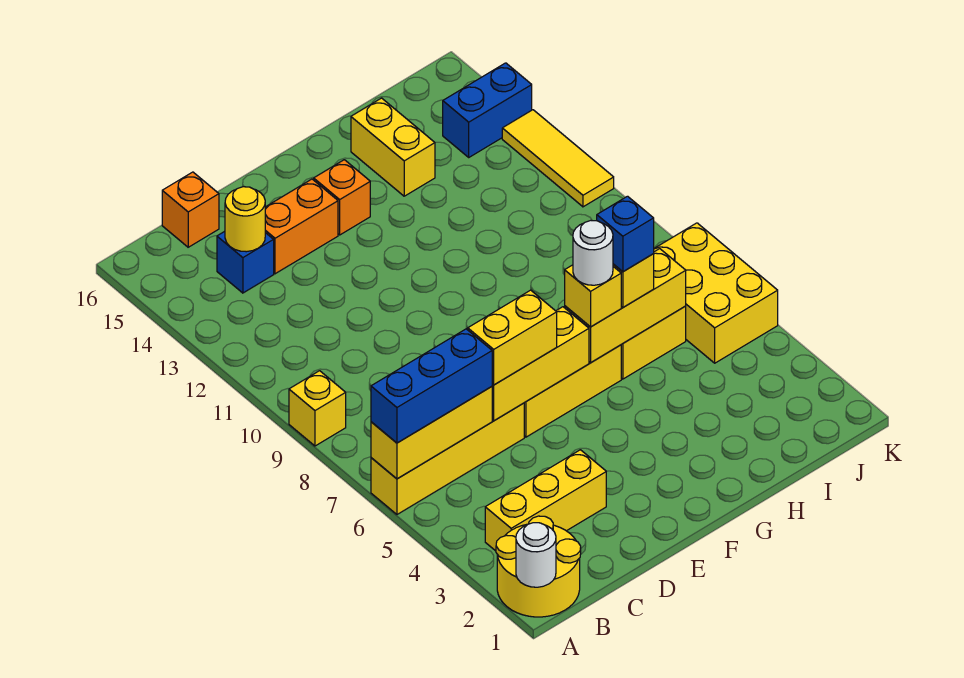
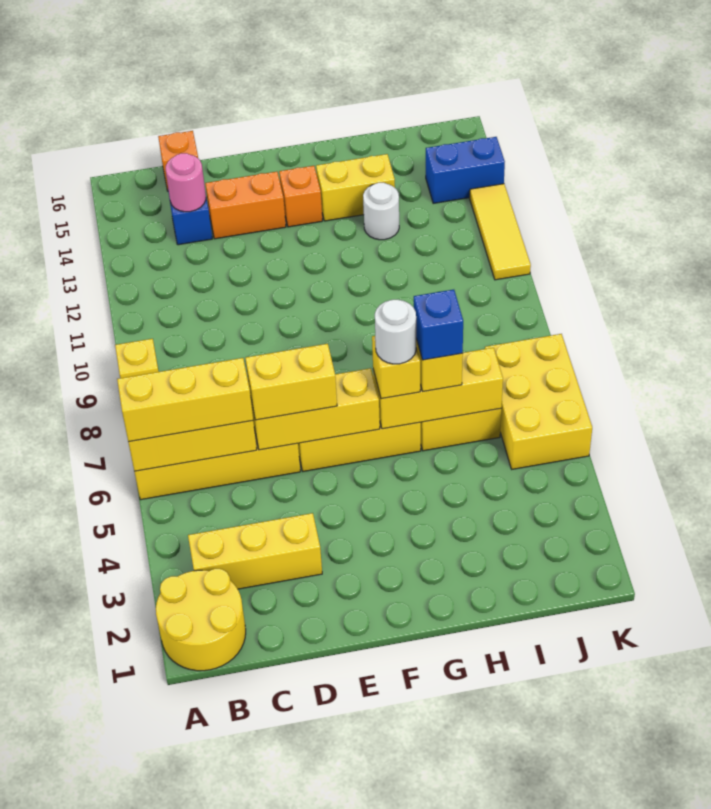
white round brick A1 level 2 -> white round brick H13 level 1
blue brick A6:C6 level 3 -> yellow brick A6:C6 level 3
yellow round brick C14 level 2 -> pink round brick C14 level 2
yellow brick H14:H15 level 1 -> yellow brick G14:H14 level 1

